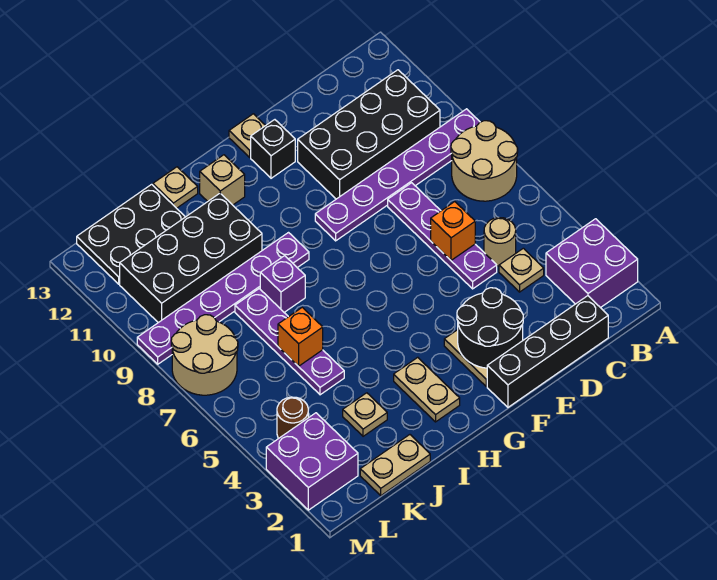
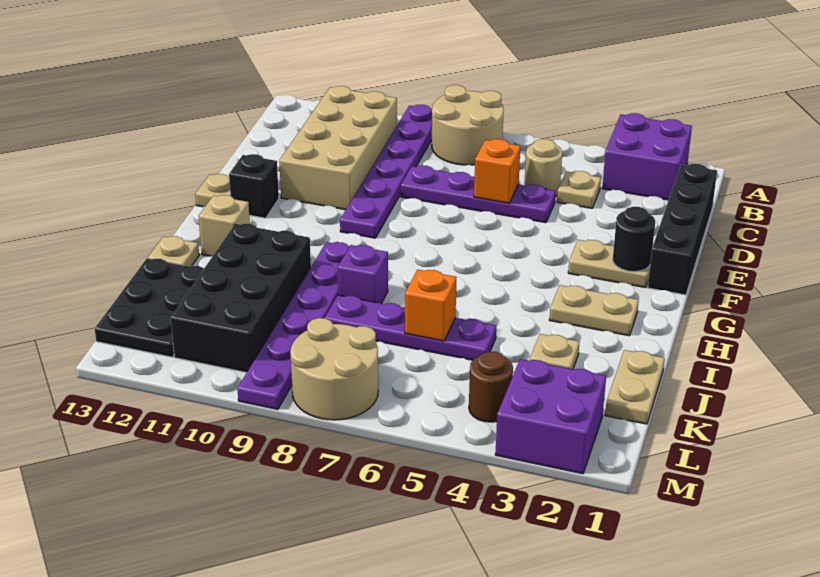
black brick B10:E11 level 1 -> tan brick B10:E11 level 1
black round brick E2:F3 level 2 -> black round brick F2 level 2

